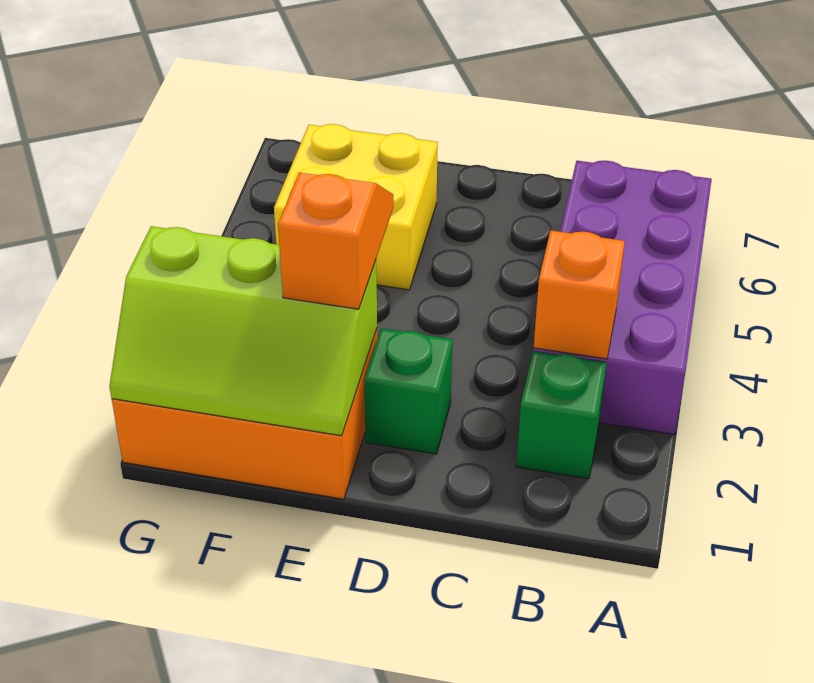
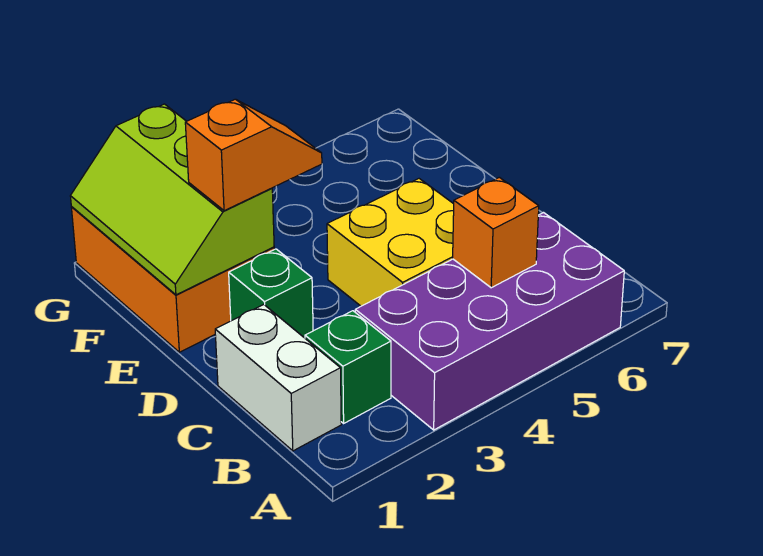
none -> white brick B1:C1 level 1
orange brick B3 level 2 -> orange brick B5 level 2
yellow brick E5:F6 level 1 -> yellow brick C4:D5 level 1

